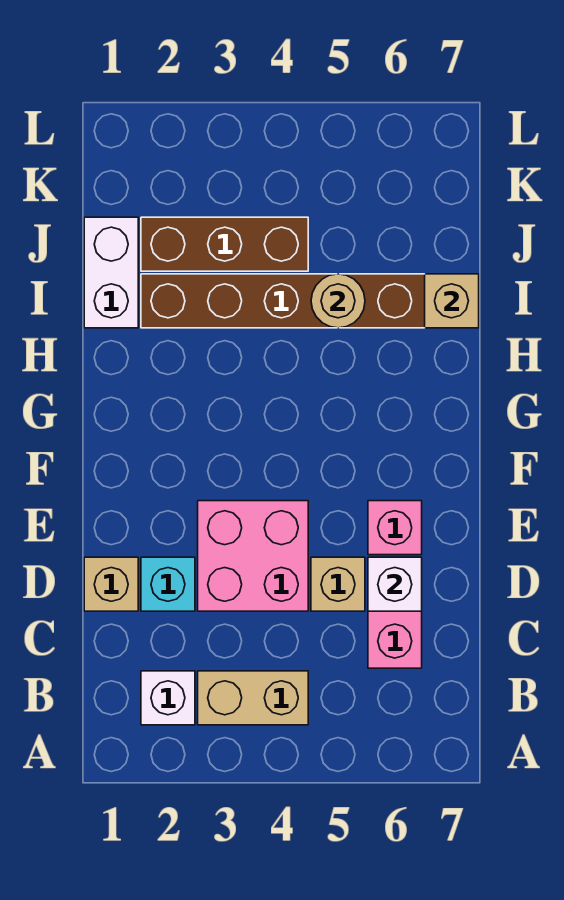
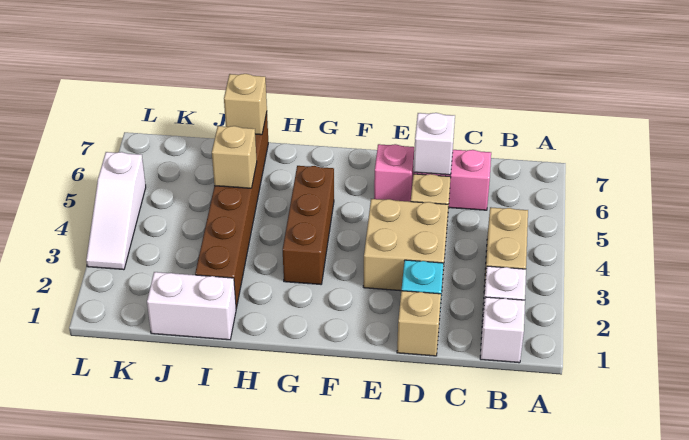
none -> white brick B1 level 1
pink brick D3:E4 level 1 -> tan brick D3:E4 level 1
tan round brick I5 level 2 -> tan brick I5 level 2
brown brick J2:J4 level 1 -> brown brick G3:G5 level 1
none -> white slope L3:L5 level 1 top 5

